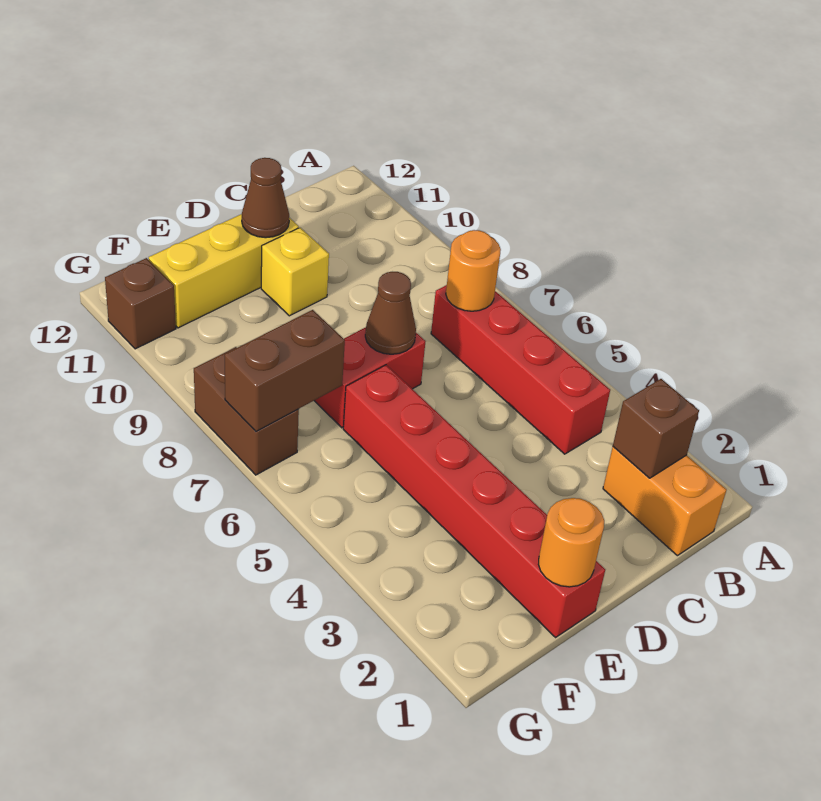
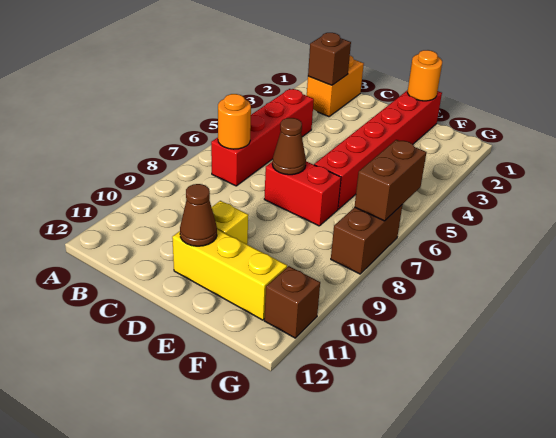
brown brick F7:G7 level 2 -> brown brick G6:G7 level 2

